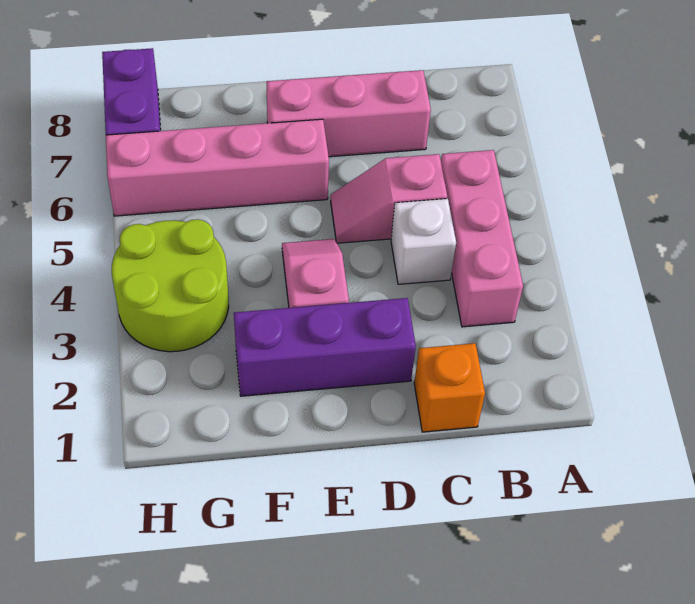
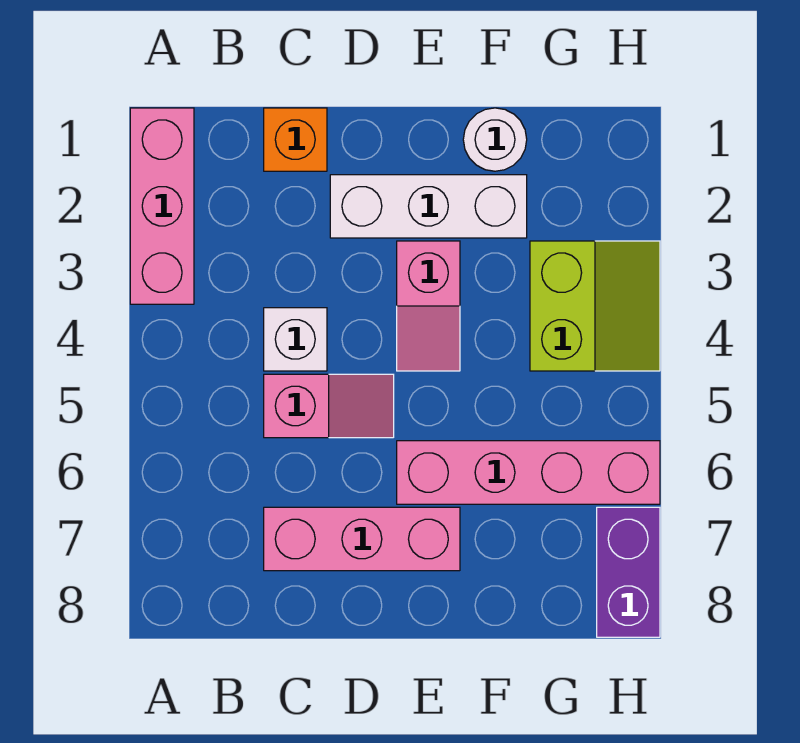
pink brick B3:B5 level 1 -> pink brick A1:A3 level 1
purple brick D2:F2 level 1 -> white brick D2:F2 level 1
none -> white round brick F1 level 1
lime round brick G3:H4 level 1 -> lime slope G3:H4 level 1 top G

